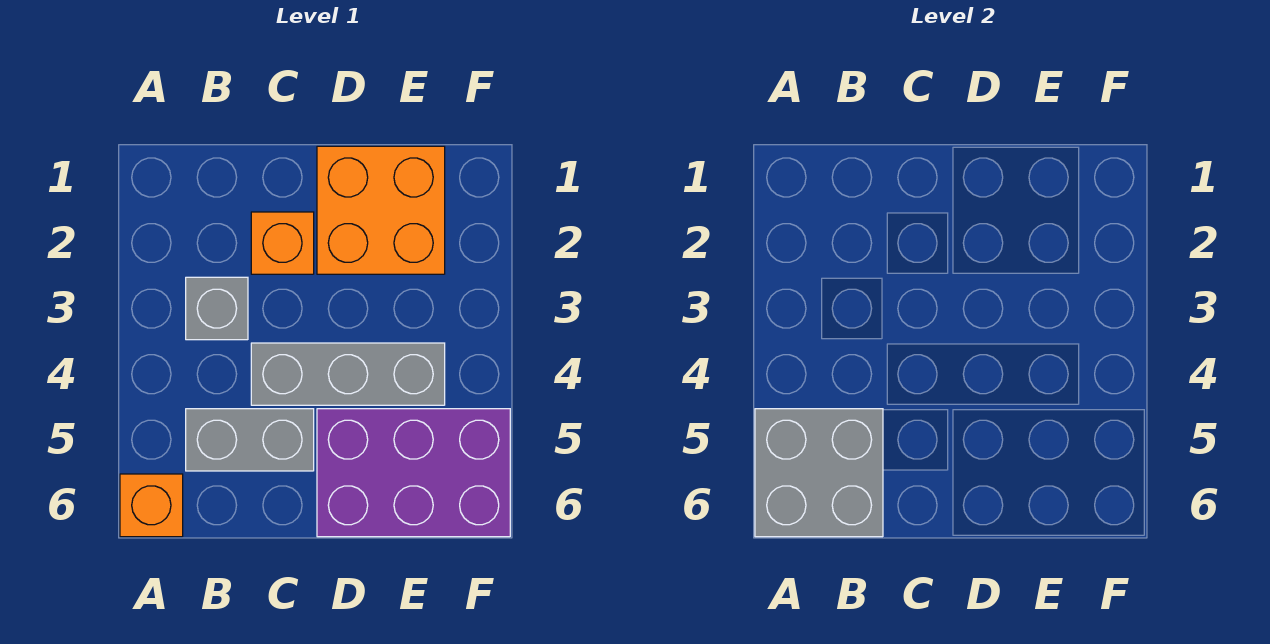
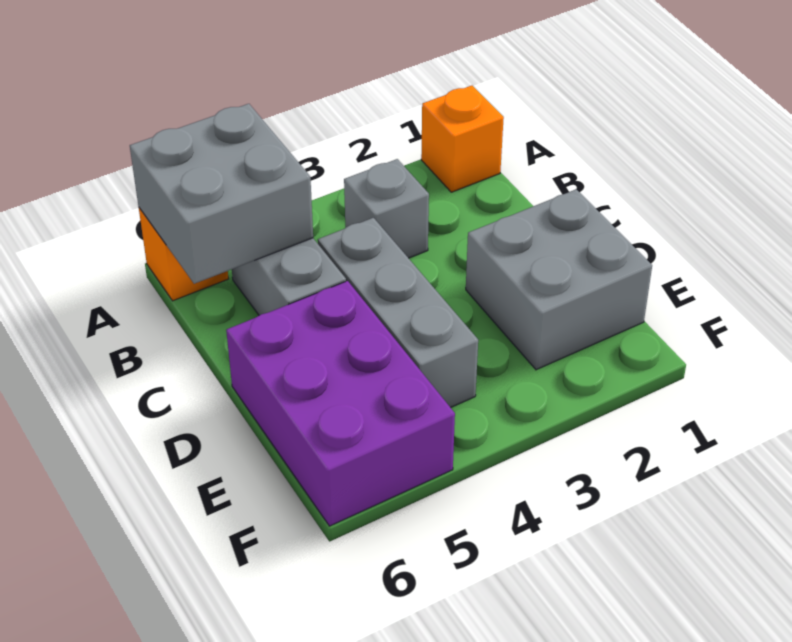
orange brick C2 level 1 -> orange brick A1 level 1
orange brick D1:E2 level 1 -> grey brick D1:E2 level 1

